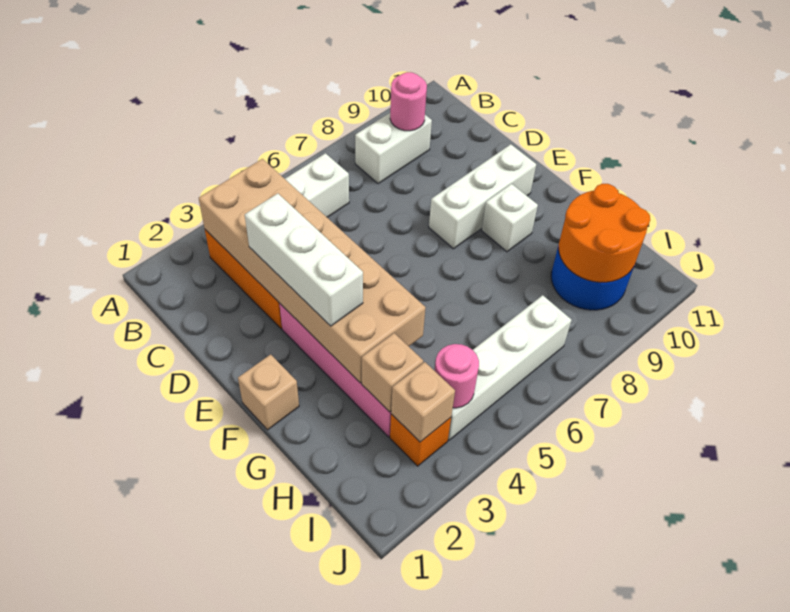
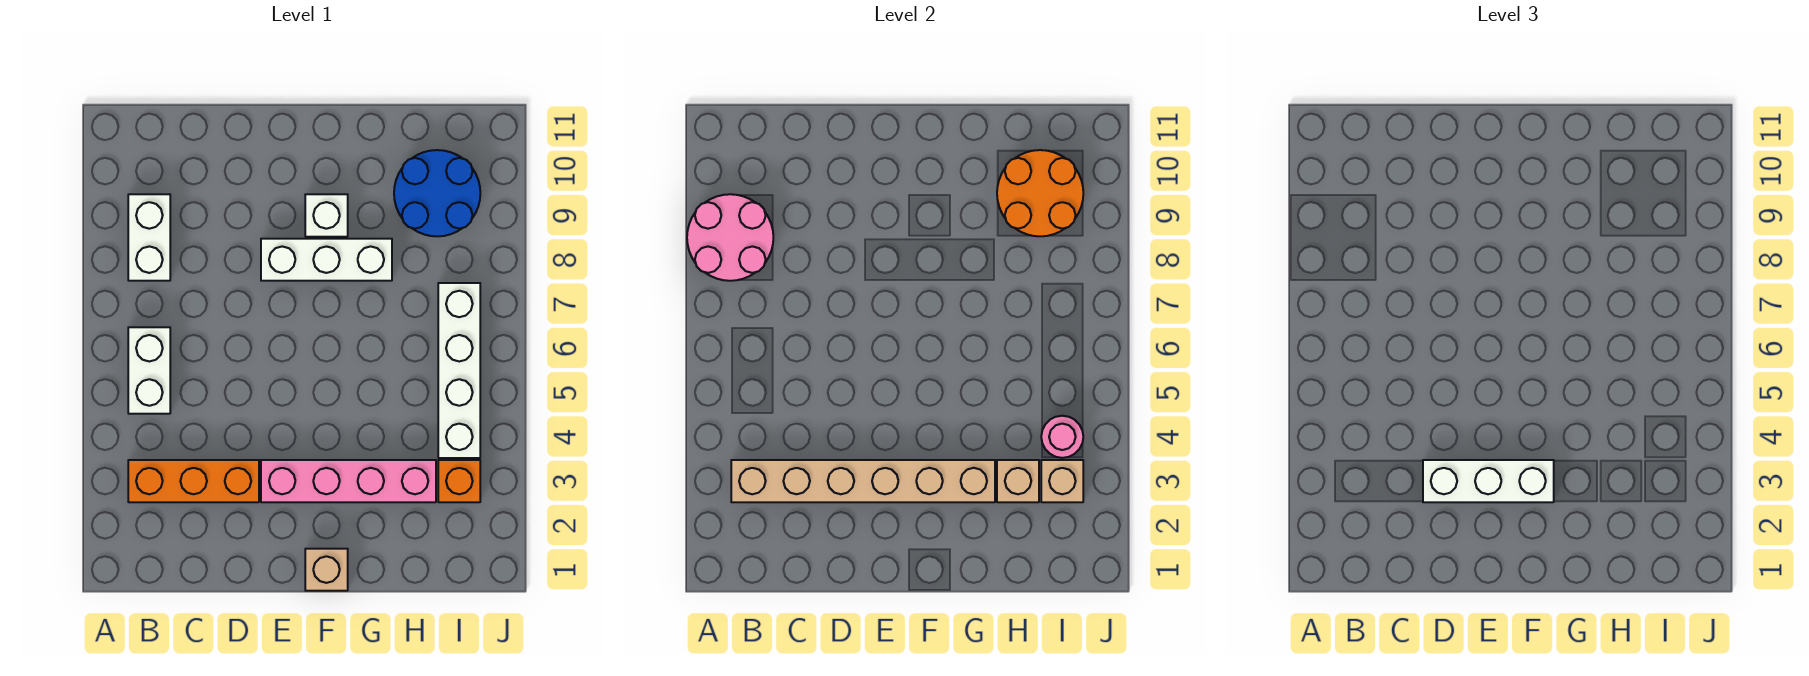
tan brick B3:G4 level 2 -> tan brick B3:G3 level 2
pink round brick B9 level 2 -> pink round brick A8:B9 level 2
white brick E8:E10 level 1 -> white brick E8:G8 level 1

